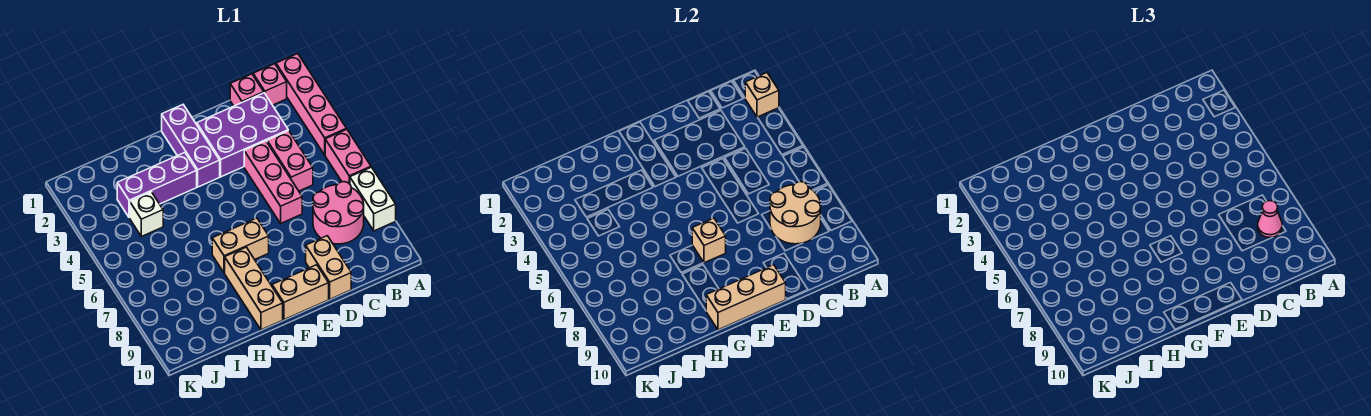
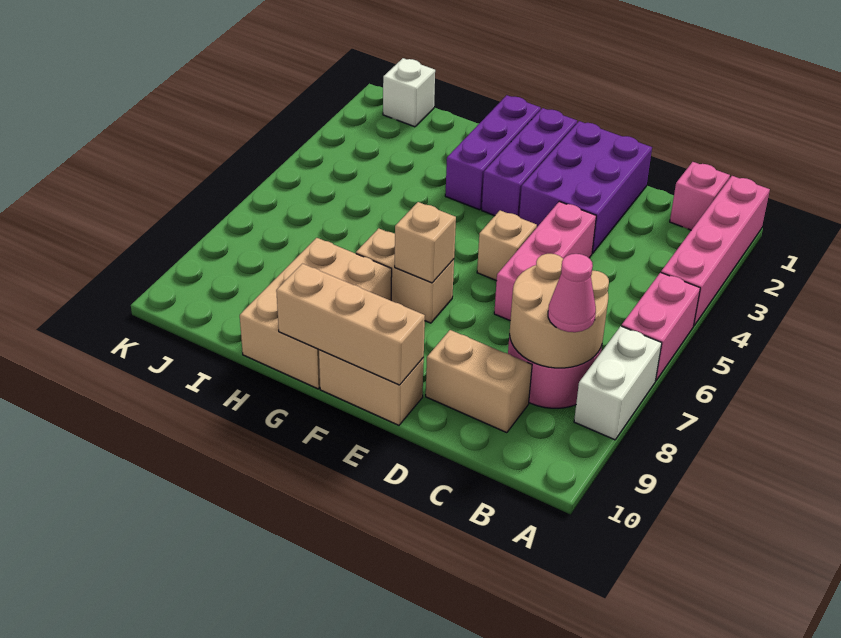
tan brick A2 level 2 -> tan brick E5 level 1
pink brick C1 level 1 -> none
purple brick C2:E3 level 1 -> purple brick D1:E3 level 1
pink brick C4:C5 level 1 -> none
tan brick D9:D10 level 1 -> tan brick C9:D9 level 1
purple brick G3:I3 level 1 -> purple brick G1:G3 level 1
tan brick G8:G10 level 1 -> tan brick G8:H10 level 1
white brick I4 level 1 -> white brick J1 level 1

